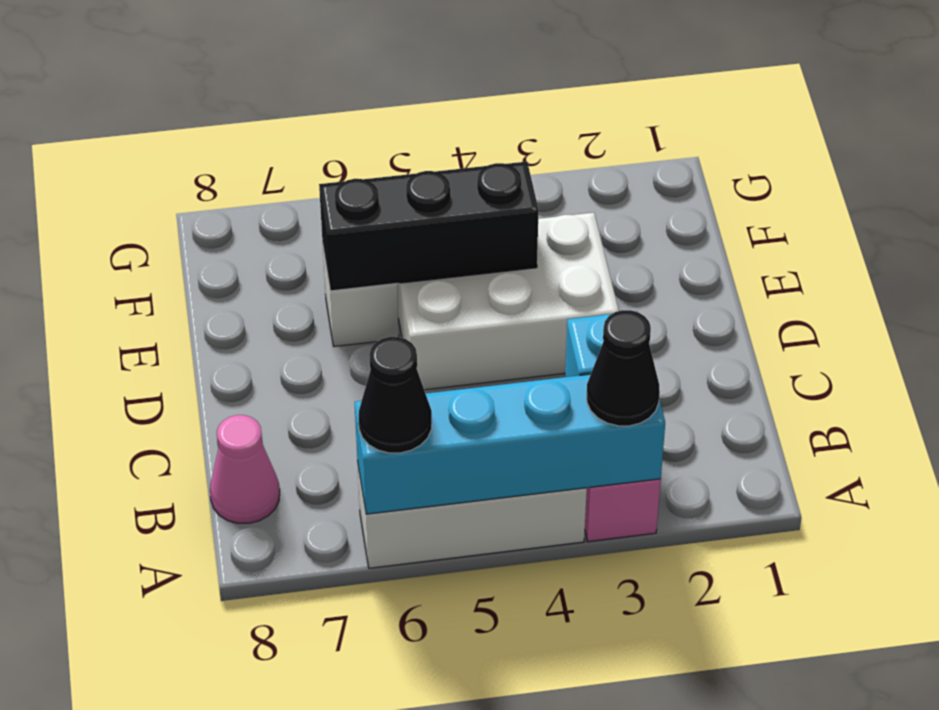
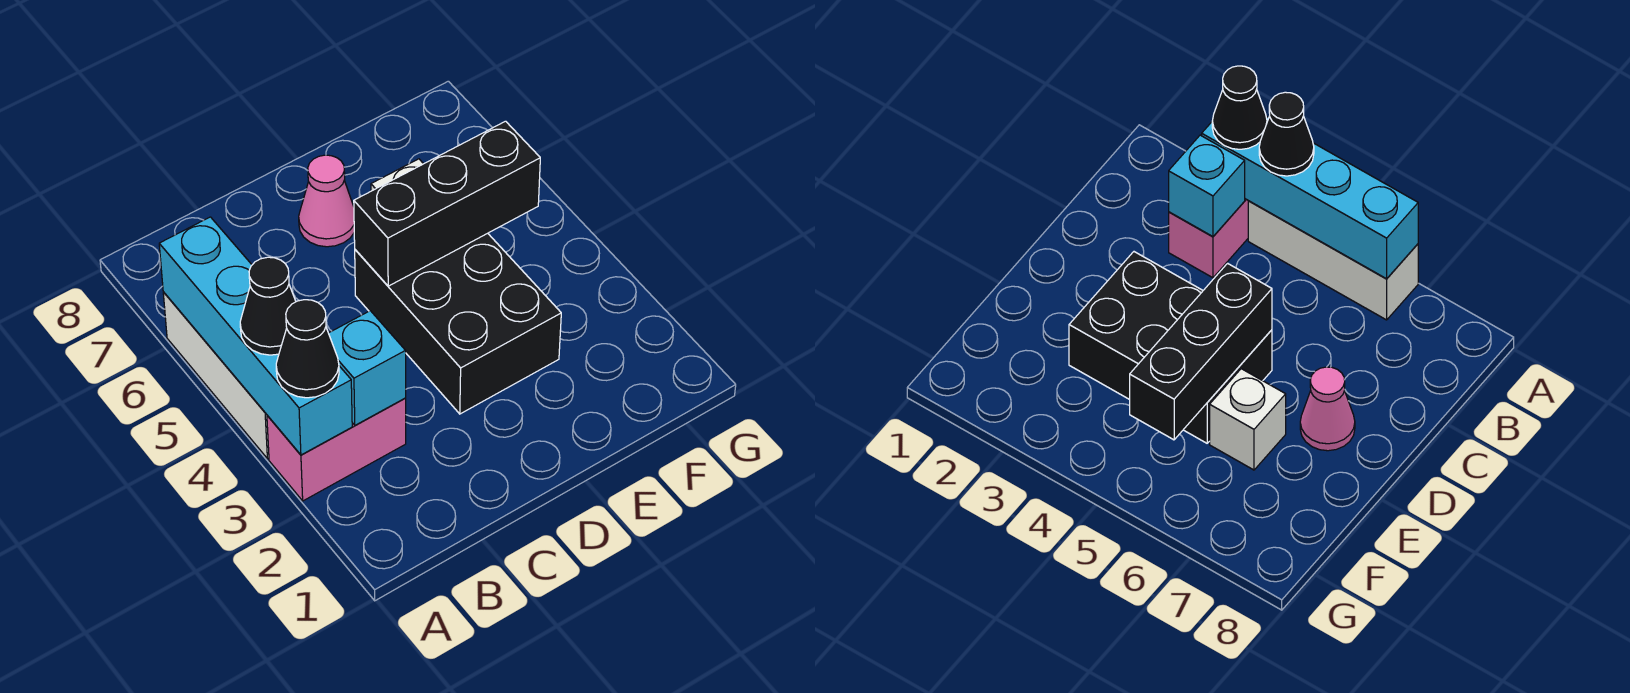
black cone A6 level 3 -> black cone A4 level 3
pink cone B8 level 1 -> pink cone D7 level 1
white brick D3:E5 level 1 -> black brick D3:E5 level 1
black brick E4:E6 level 2 -> black brick D5:F5 level 2

